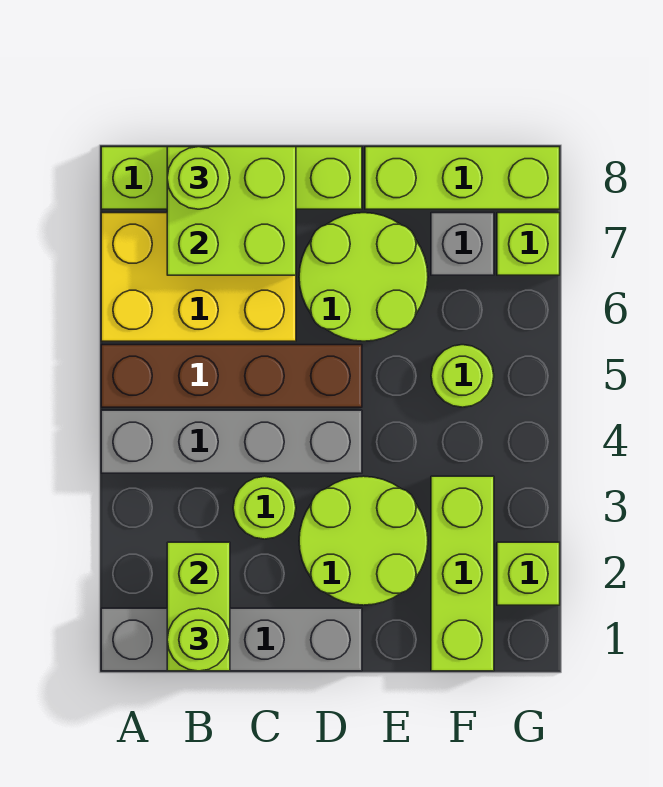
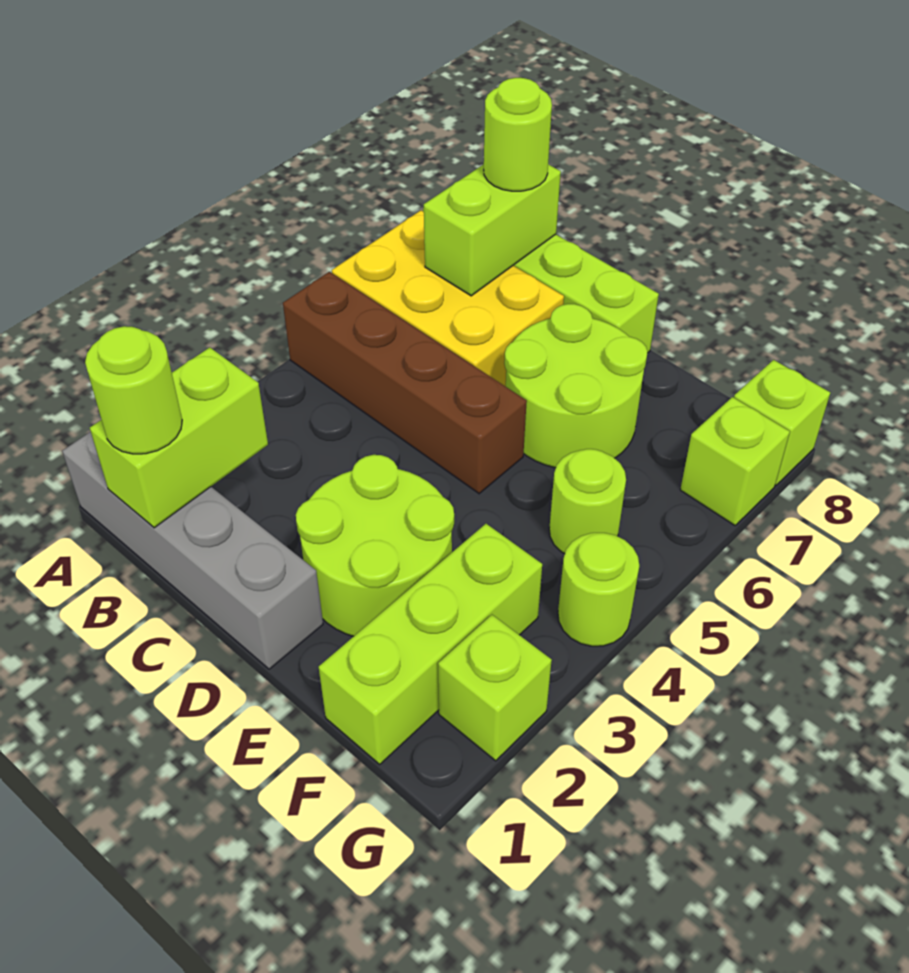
grey brick A4:D4 level 1 -> none
lime brick B7:C8 level 2 -> lime brick B7:B8 level 2
lime round brick C3 level 1 -> lime round brick G4 level 1
lime brick E8:G8 level 1 -> lime brick G8 level 1
grey brick F7 level 1 -> none

